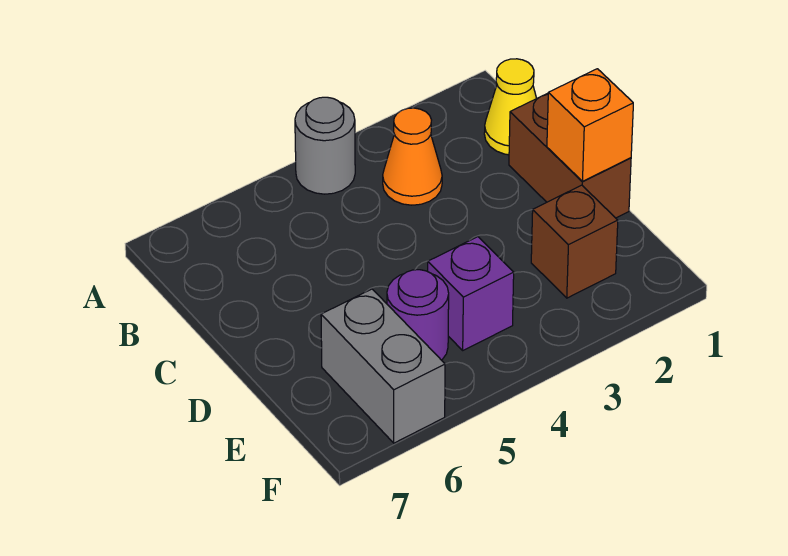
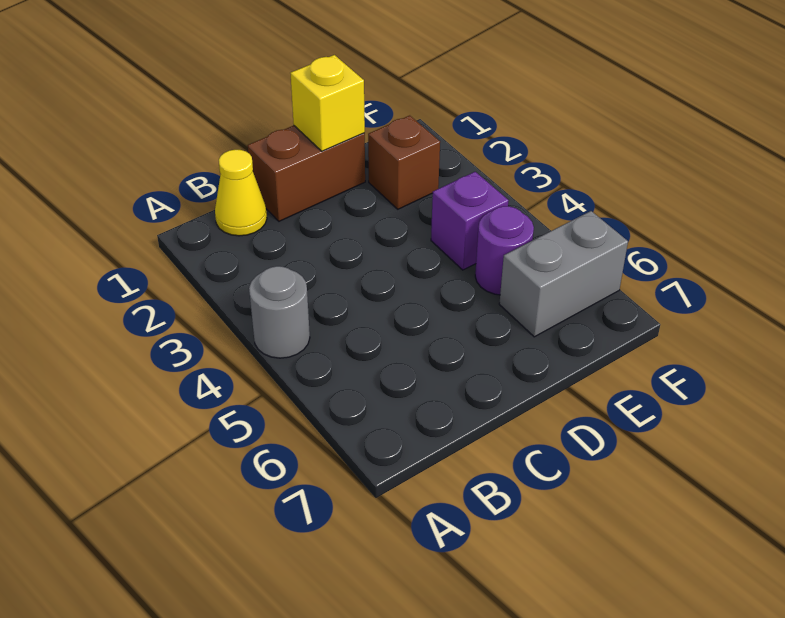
orange cone B3 level 1 -> none
orange brick D1 level 2 -> yellow brick D1 level 2

